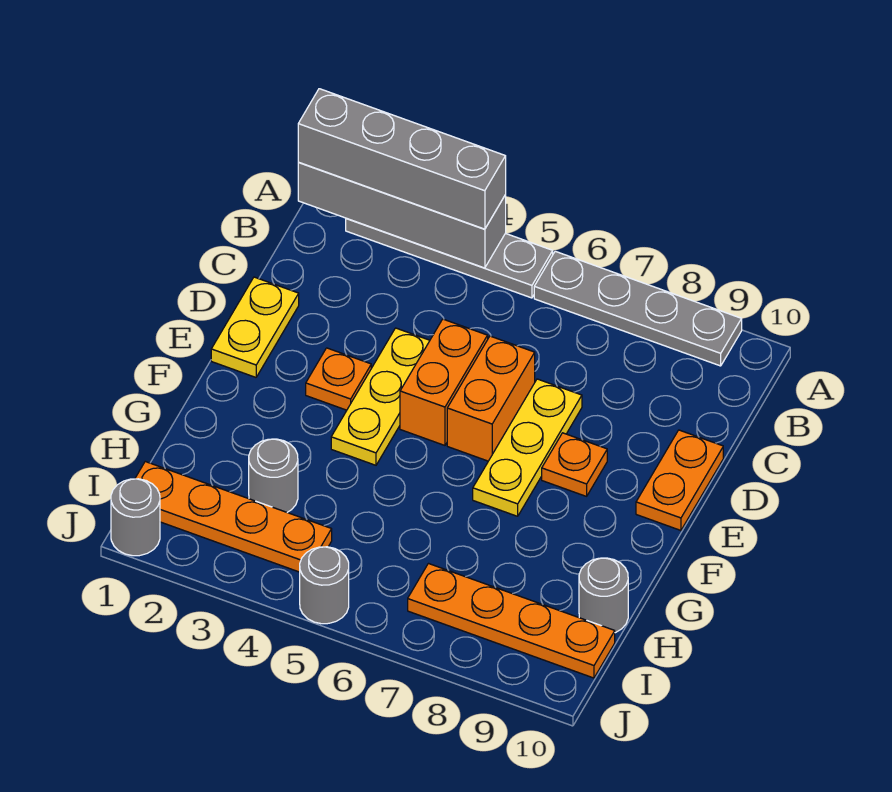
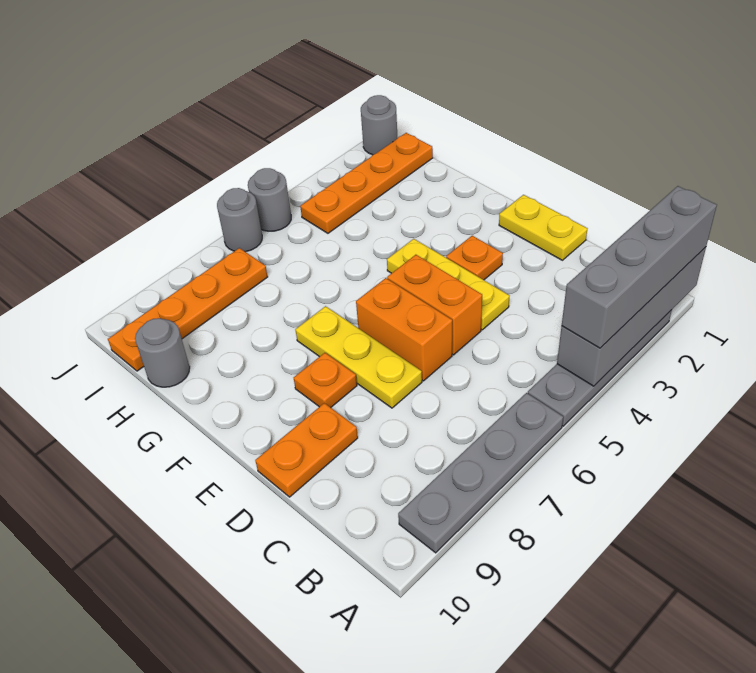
orange plate D10:E10 level 1 -> orange plate D9:D10 level 1
grey round brick H3 level 1 -> grey round brick J6 level 1

